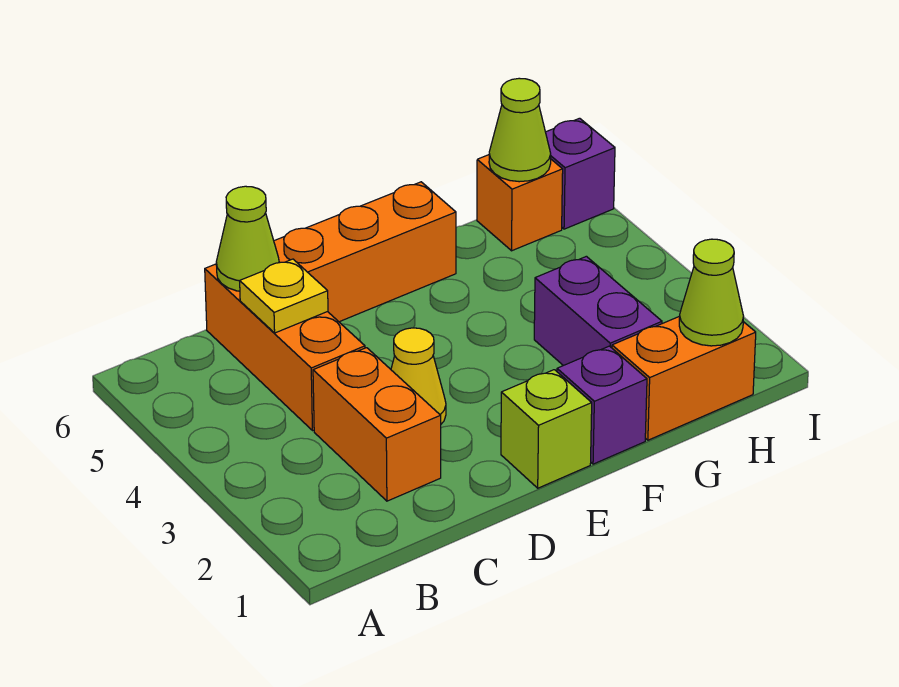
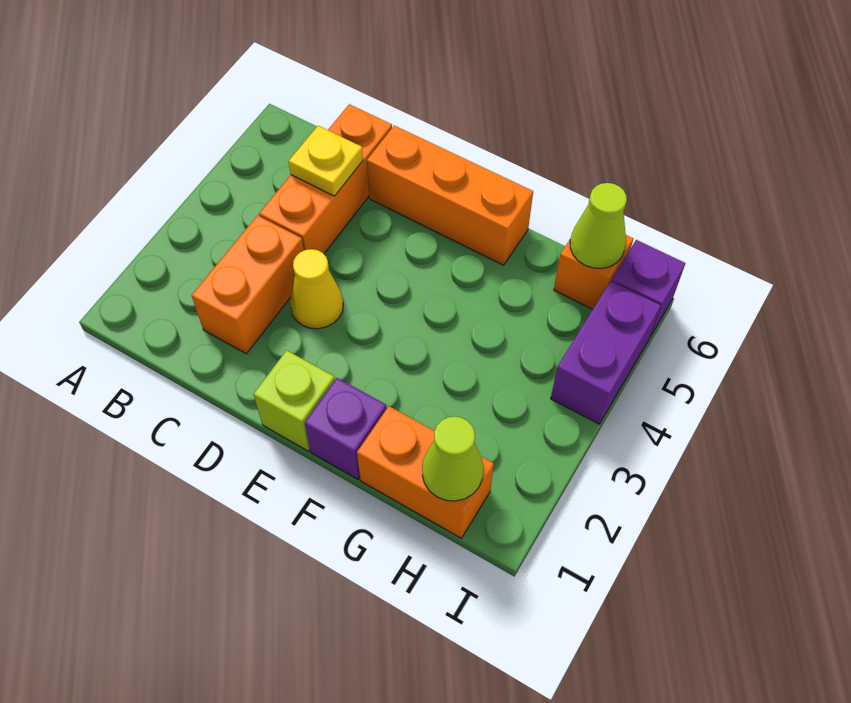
lime cone C6 level 2 -> none
purple brick G2:G3 level 1 -> purple brick I4:I5 level 1

